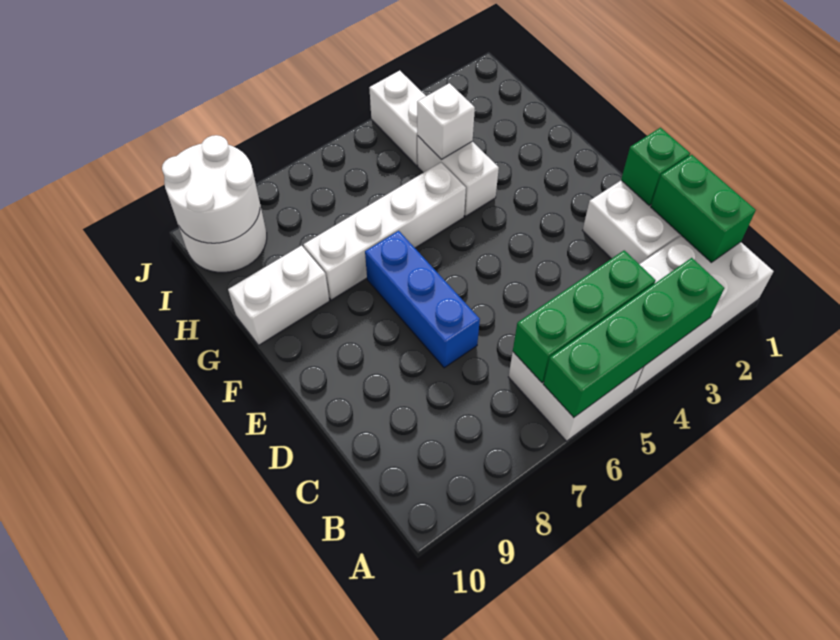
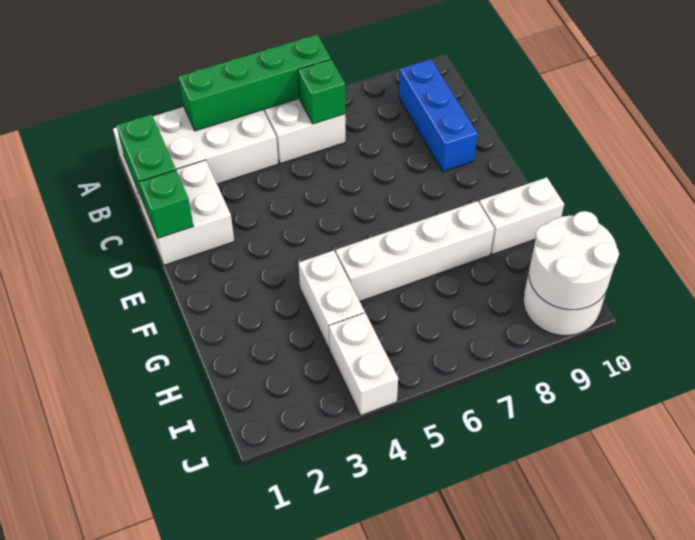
green brick B4:B6 level 2 -> green brick B6 level 2
blue brick D7:F7 level 1 -> blue brick B9:D9 level 1
white brick H4 level 2 -> none

